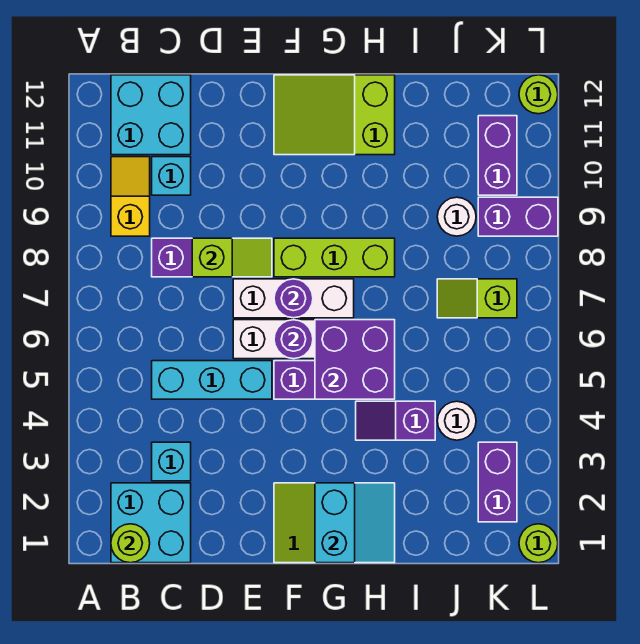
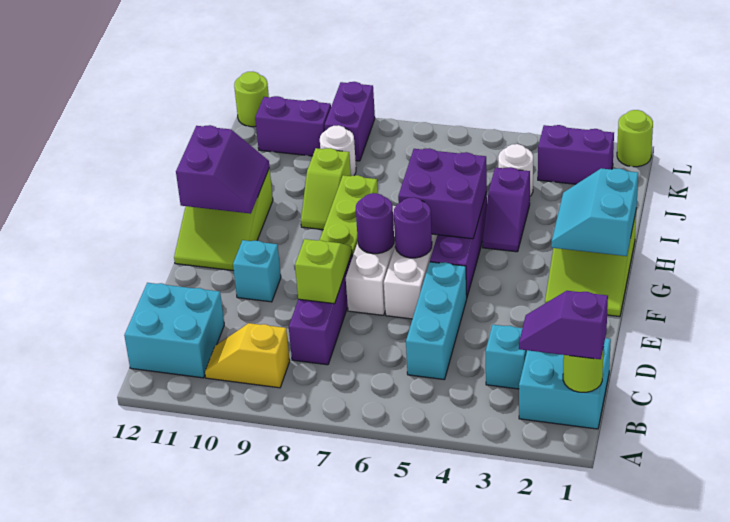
none -> purple slope B1:B2 level 3 top 1
cyan brick C10 level 1 -> cyan brick E10 level 1
cyan slope G1:H2 level 2 top G -> cyan slope G1:H2 level 2 top 1
none -> purple slope G11:H12 level 2 top 12
lime slope J7:K7 level 1 top K -> lime slope H9:I9 level 1 top I

